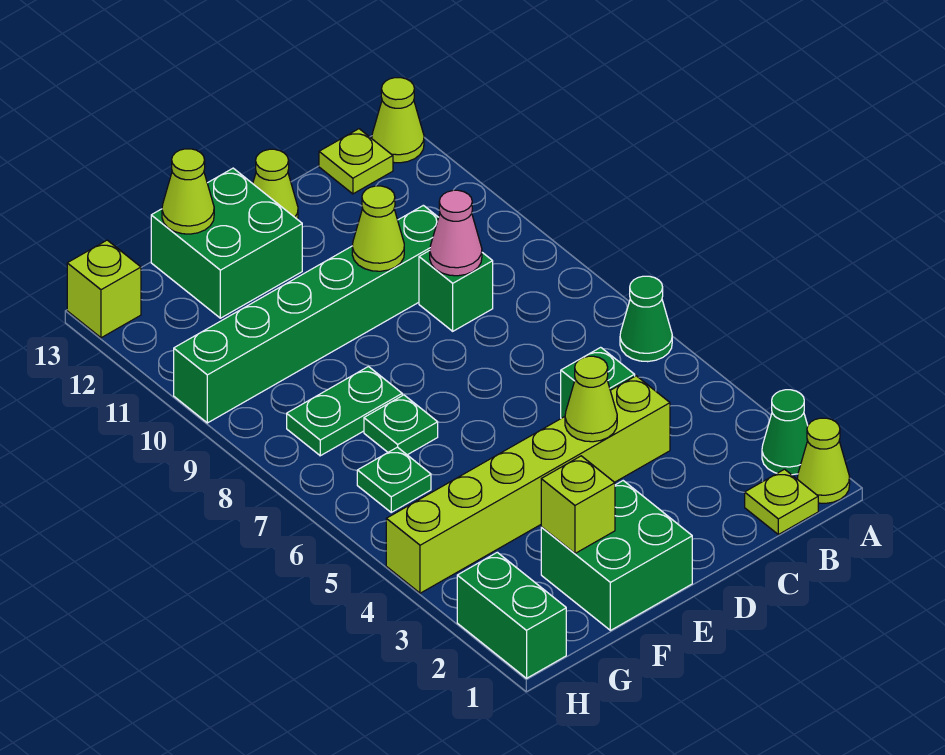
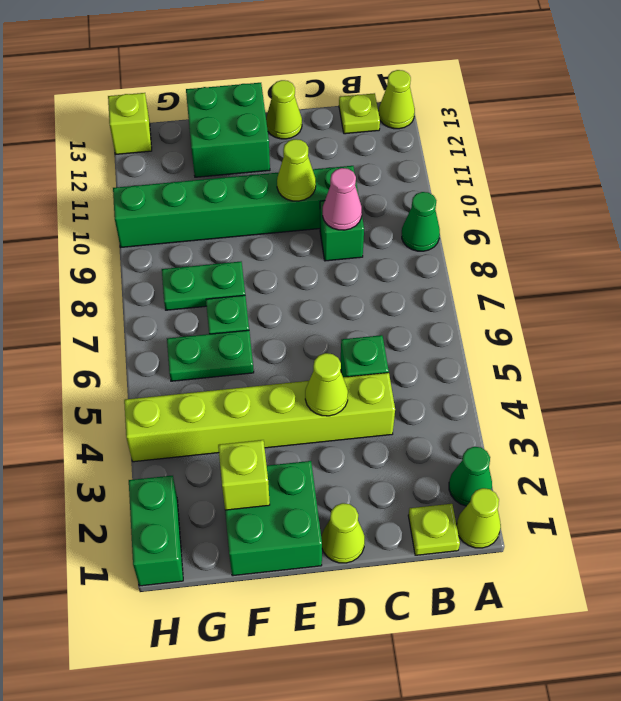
green cone A6 level 1 -> green cone A9 level 1
lime cone F13 level 2 -> lime cone D1 level 1
green plate G6 level 1 -> green plate F6:G6 level 1

